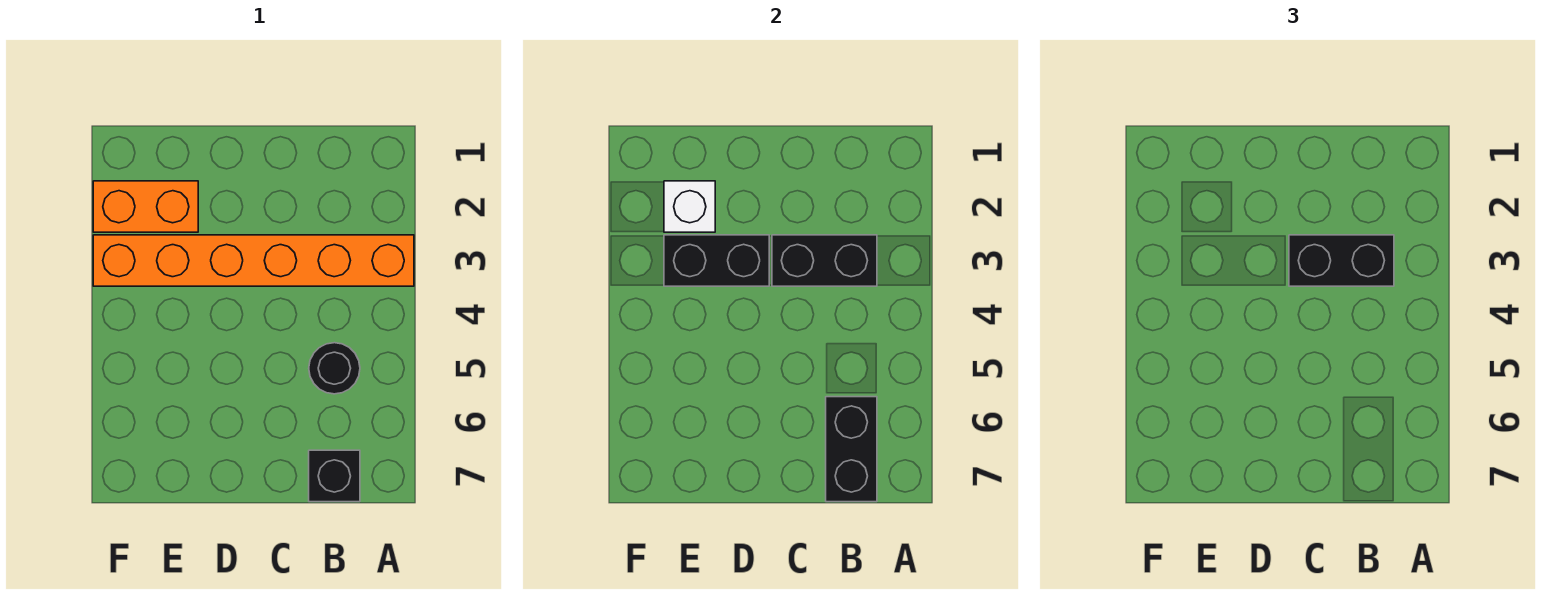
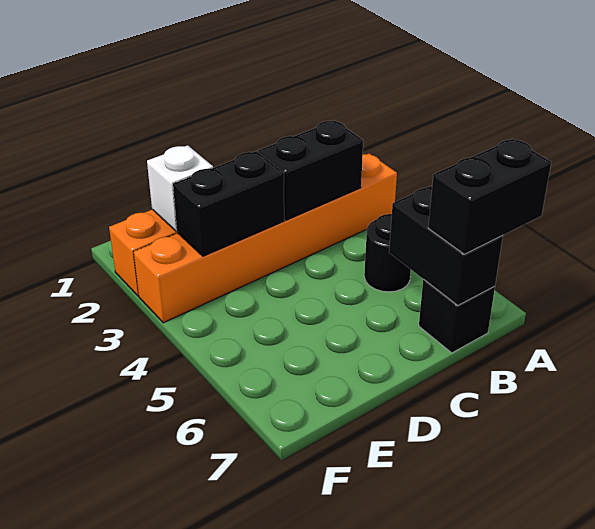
black brick B3:C3 level 3 -> black brick A7:B7 level 3

